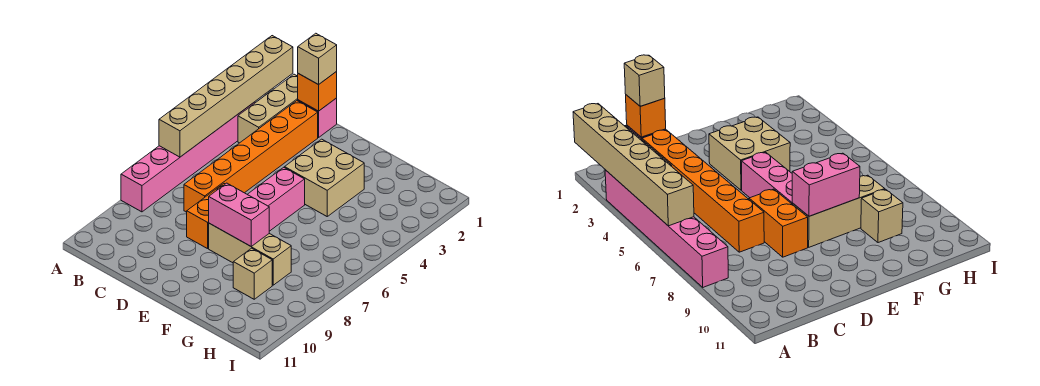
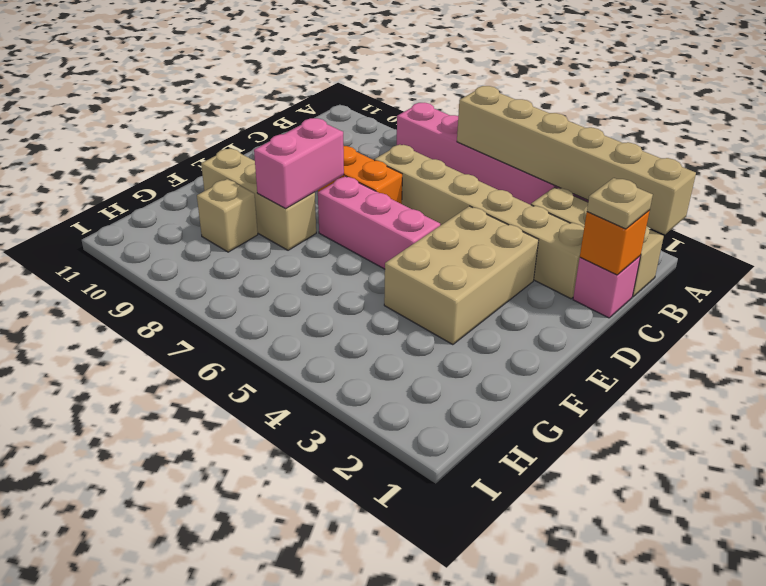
tan brick C1 level 3 -> tan plate C1 level 3
orange brick C2:C7 level 1 -> tan brick C2:C7 level 1
tan brick E3:F4 level 1 -> tan brick D3:F4 level 1
tan brick E8:G8 level 1 -> tan brick F8:F10 level 1

